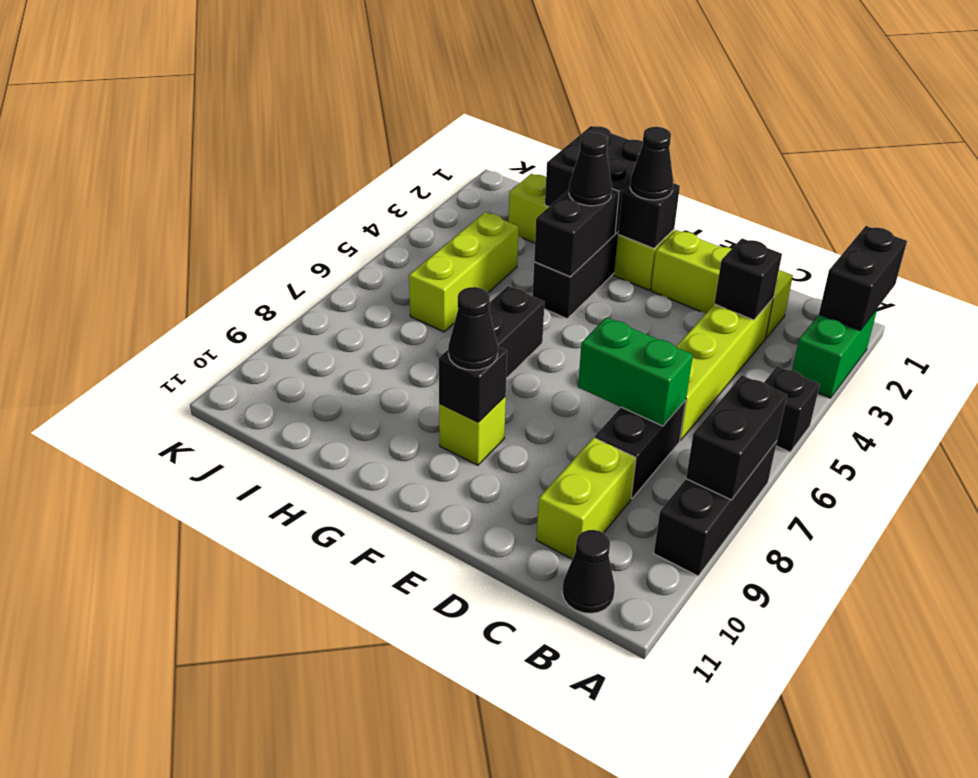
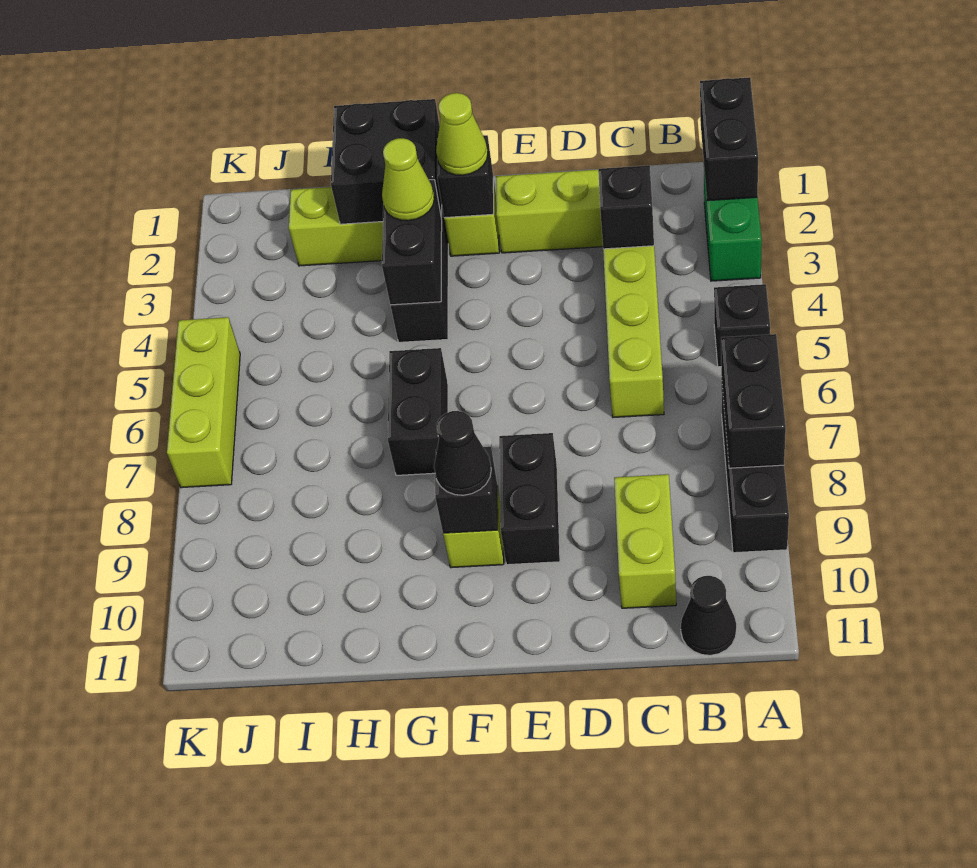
black brick C7:C8 level 1 -> black brick E8:E9 level 1
green brick C7:D7 level 2 -> none
black cone F2 level 3 -> lime cone F2 level 3
black cone G3 level 3 -> lime cone G3 level 3
lime brick I4:I6 level 1 -> lime brick K5:K7 level 1

